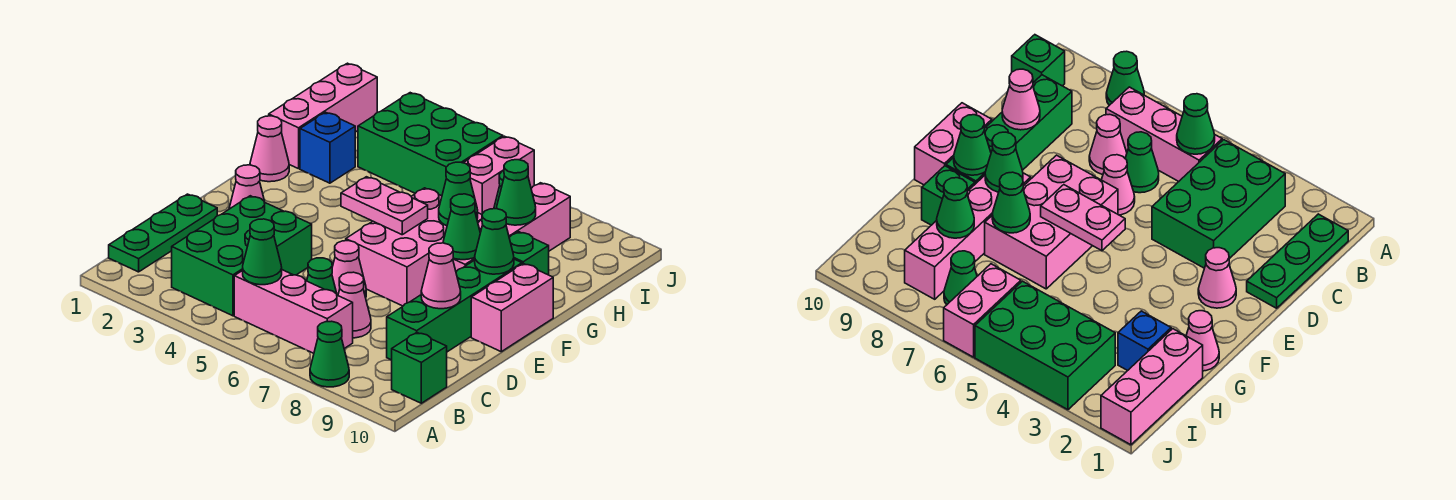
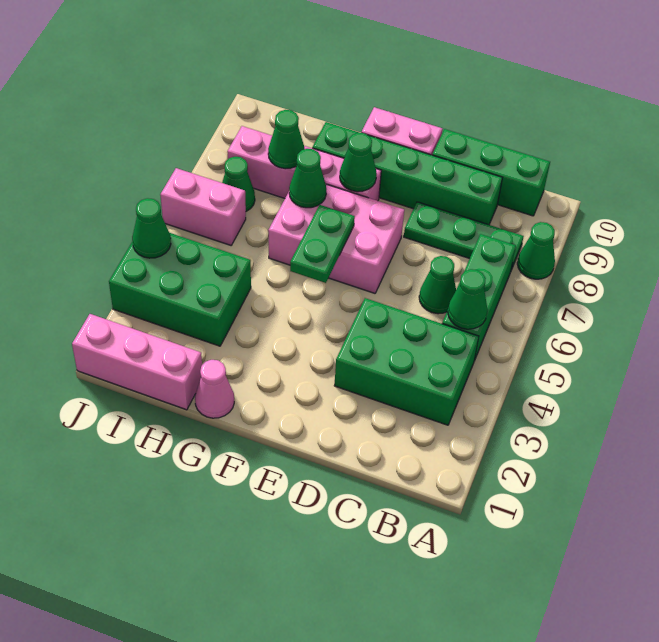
green plate B1:D1 level 1 -> green plate B8:D8 level 1
pink brick B5:B7 level 1 -> green brick B5:B7 level 1
green brick B10 level 1 -> green brick B10:D10 level 1
pink cone C7 level 1 -> none
pink cone D6 level 1 -> none
pink cone D9 level 2 -> none
pink cone E2 level 1 -> none
pink plate F5:F6 level 2 -> green plate F5:F6 level 2
green cone F9 level 2 -> green cone J4 level 2
blue brick H2 level 1 -> none
green brick I3:J5 level 1 -> green brick H3:J4 level 1

